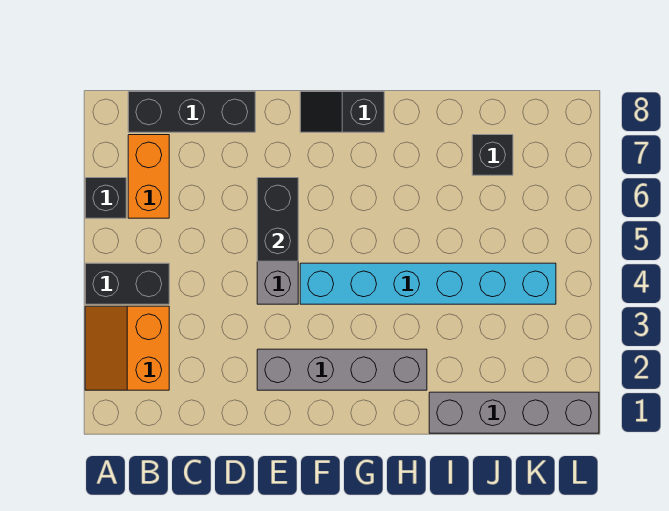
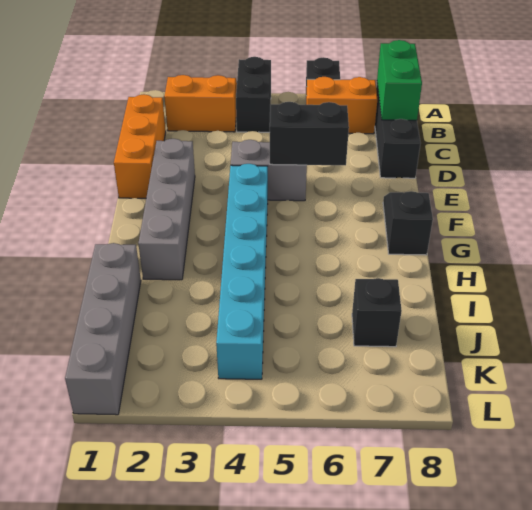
none -> green brick B8:C8 level 2
none -> orange brick C1:E1 level 1

